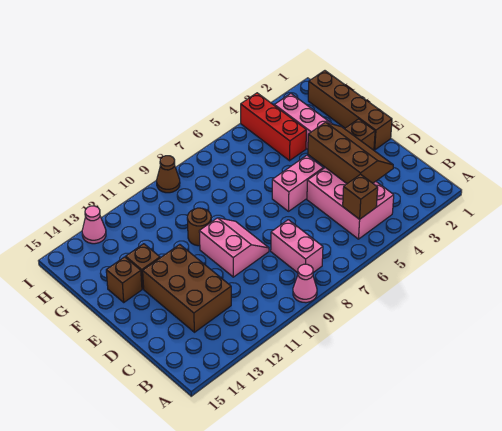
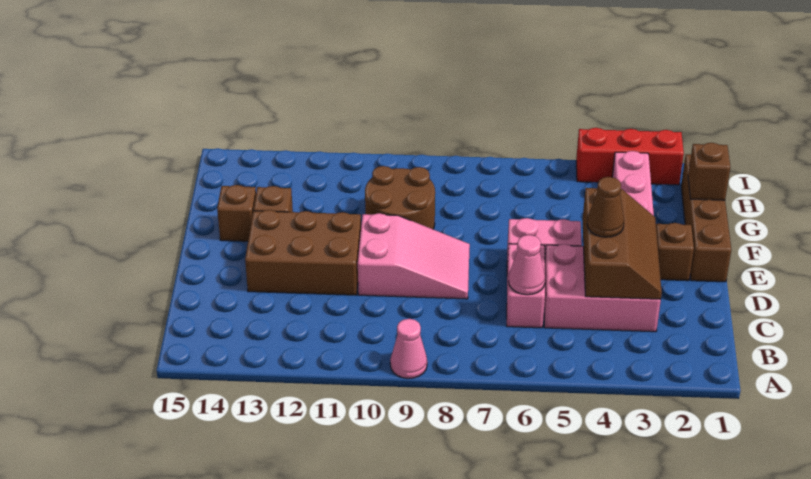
pink brick B4:D5 level 1 -> pink brick C3:D5 level 1
brown brick B5 level 2 -> brown brick G1 level 2
pink brick B8:C8 level 1 -> pink brick C6:D6 level 1
brown brick C12:E13 level 1 -> brown brick D11:E13 level 1
pink slope D9:E10 level 1 top 10 -> pink slope D8:E10 level 1 top 10
brown round brick F10 level 1 -> brown round brick F9:G10 level 1
red brick G4:I4 level 1 -> red brick I2:I4 level 1
brown cone I9 level 1 -> brown cone D4 level 3
pink cone I13 level 1 -> pink cone C6 level 2

